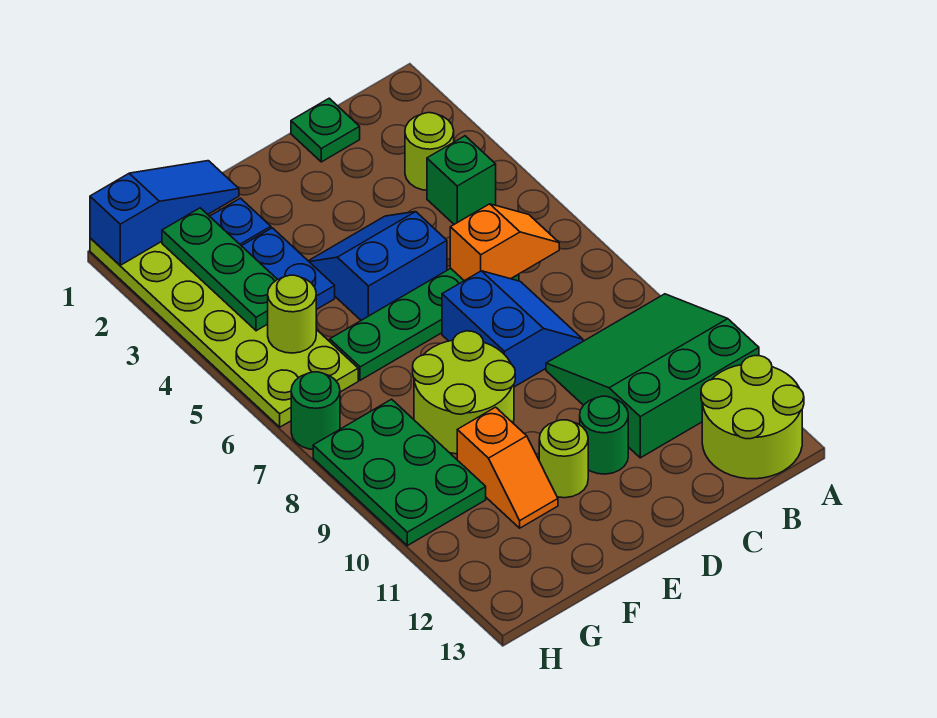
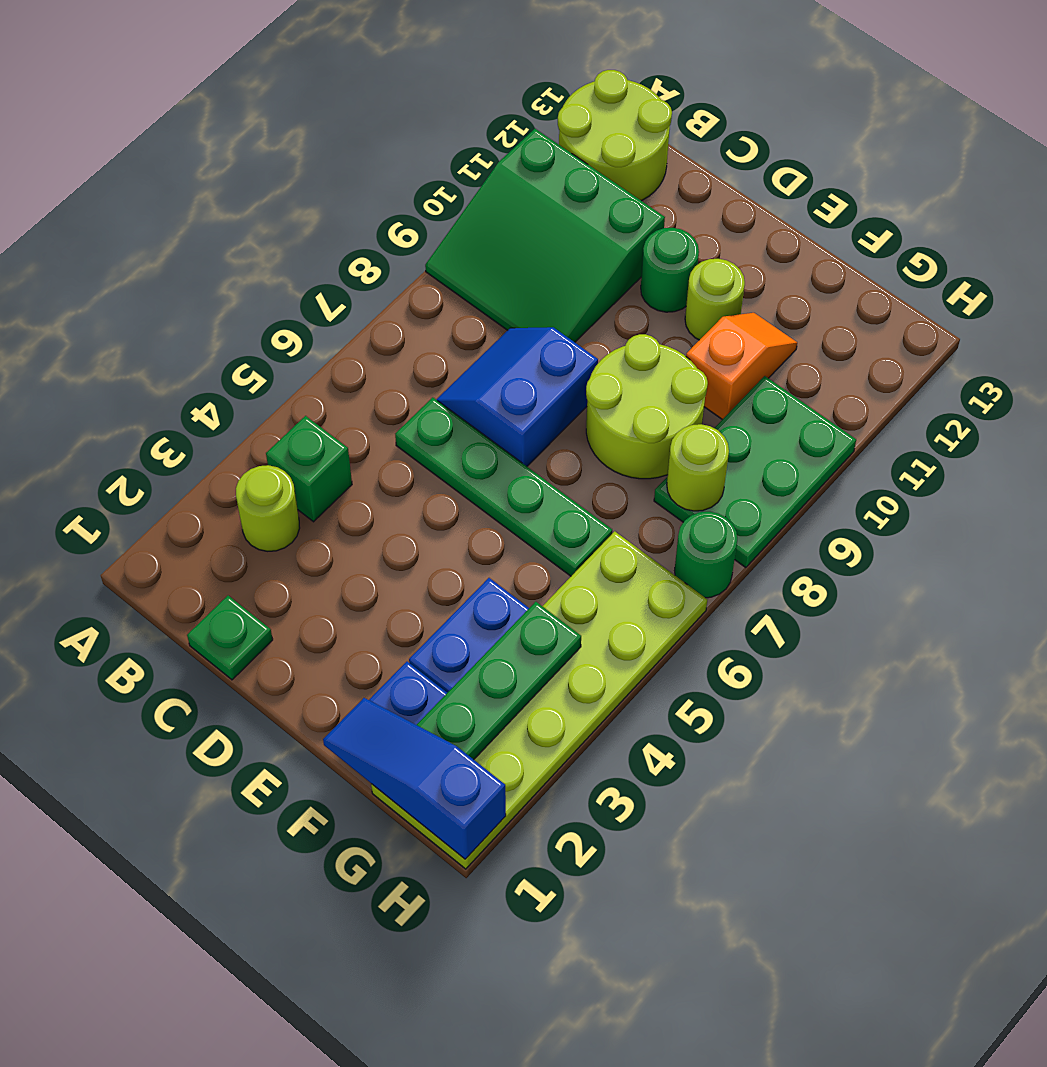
orange slope B6:C6 level 2 top C -> none
blue slope D4:E5 level 1 top 5 -> none
lime round brick G5 level 2 -> lime round brick G8 level 2

